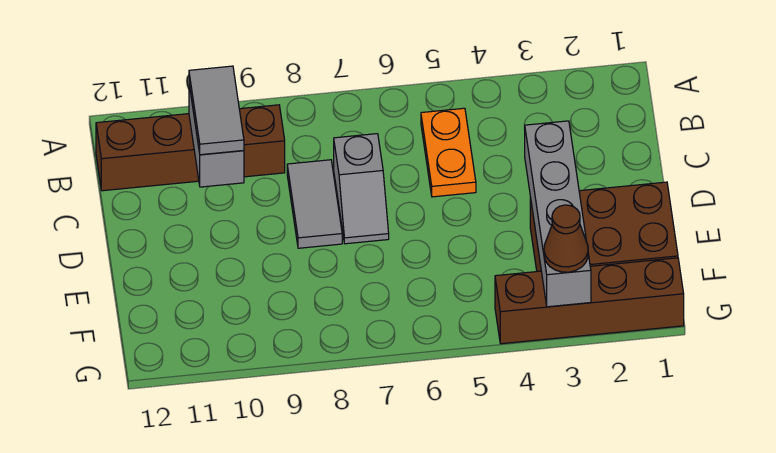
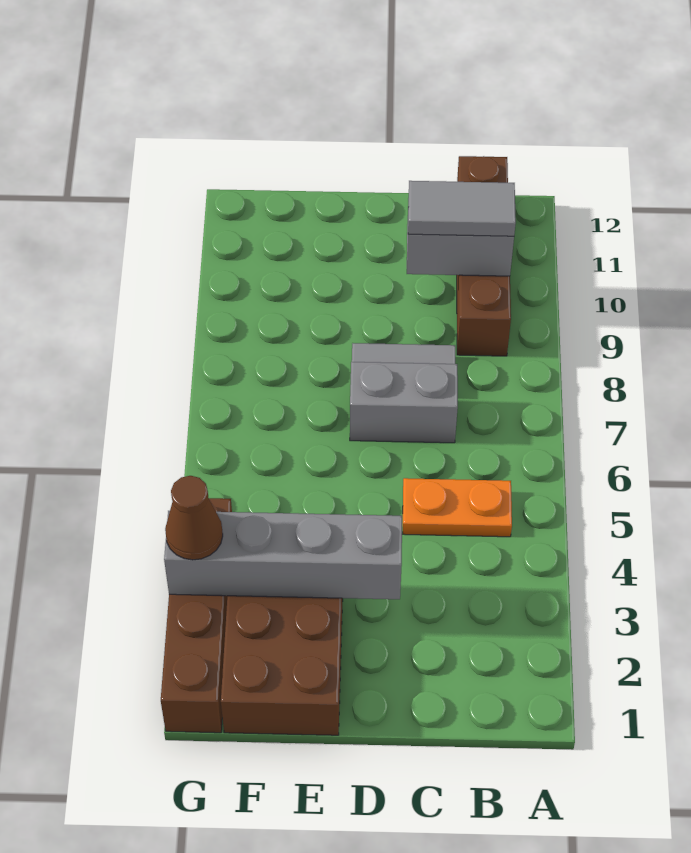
grey slope C7:D7 level 1 top C -> grey brick C7:D7 level 1

